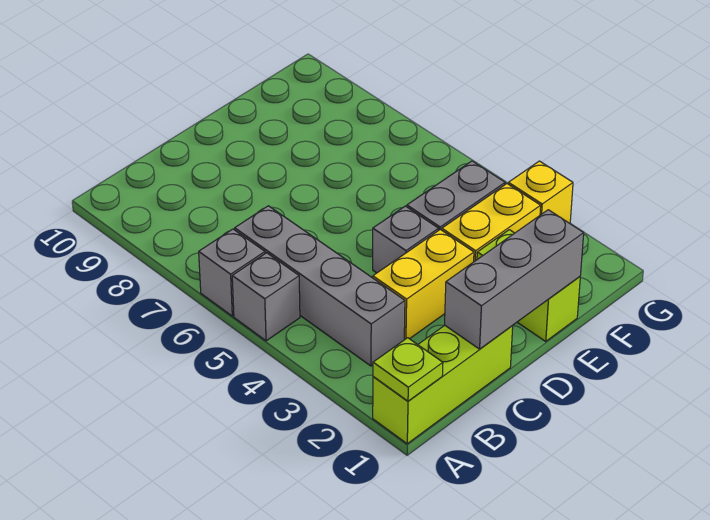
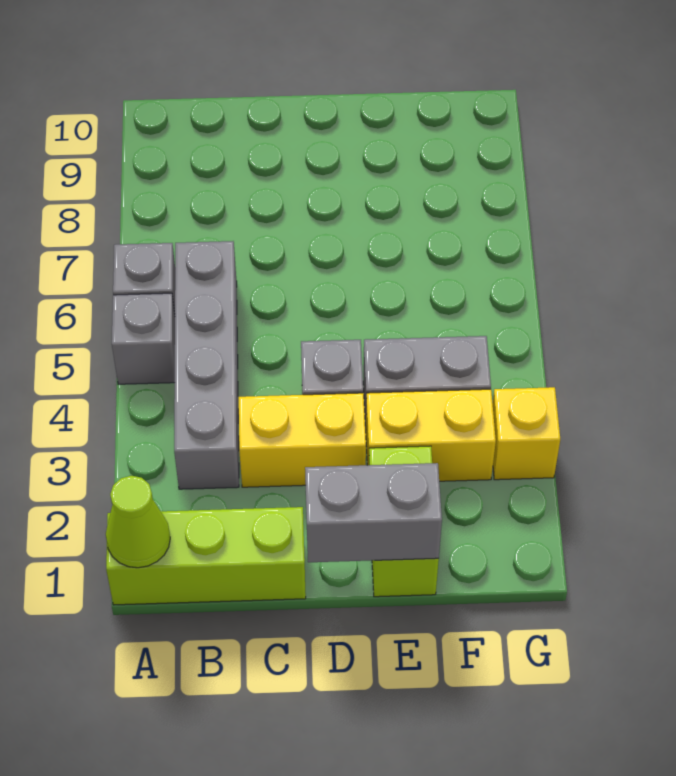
lime plate A1 level 2 -> lime cone A1 level 2
grey brick C1:E1 level 2 -> grey brick D1:E1 level 2

